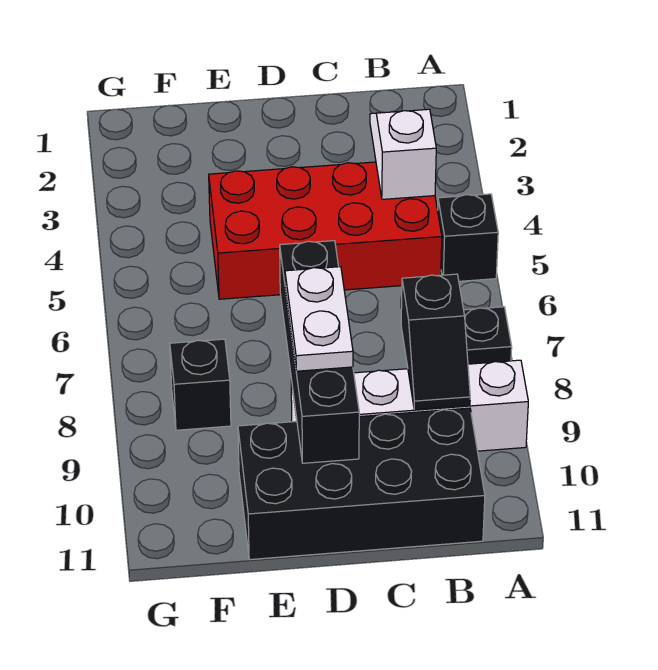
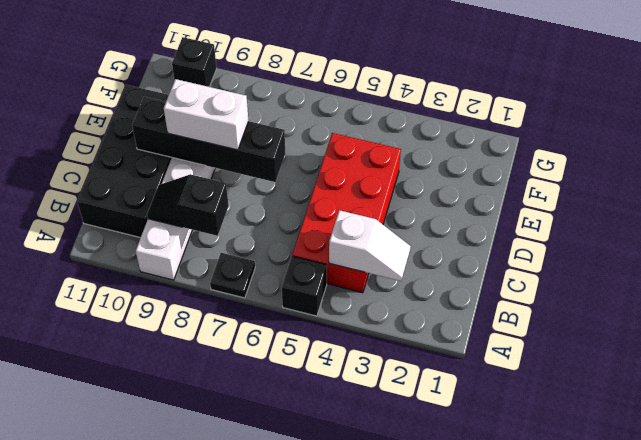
white plate D8:D9 level 3 -> white brick D8:D9 level 3
black brick F8 level 1 -> black brick G10 level 1

